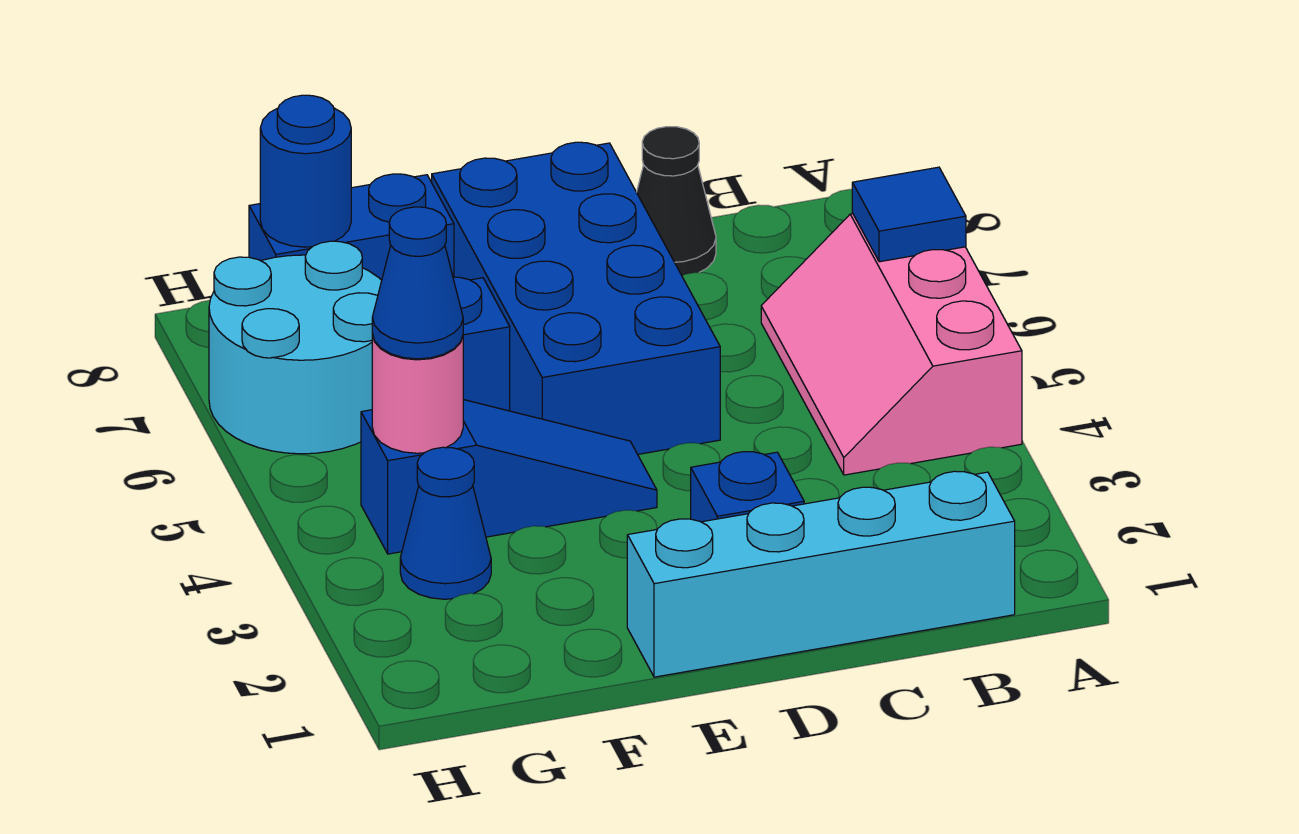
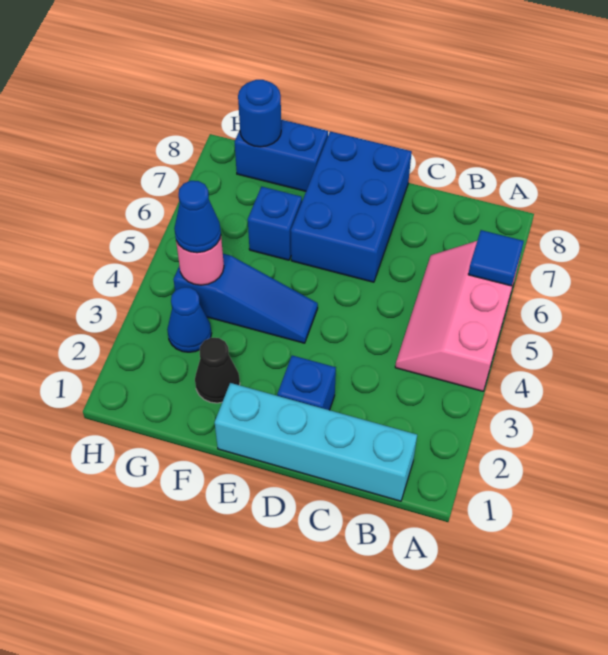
black cone C8 level 1 -> black cone F2 level 1
blue brick D5:E8 level 1 -> blue brick D6:E8 level 1
cyan round brick G6:H7 level 1 -> none

